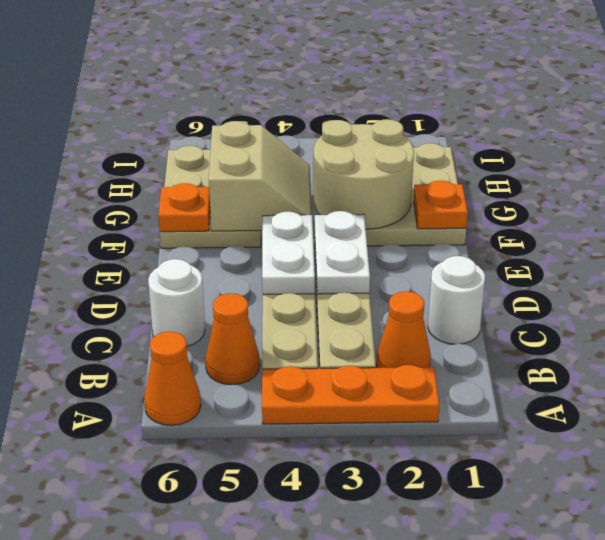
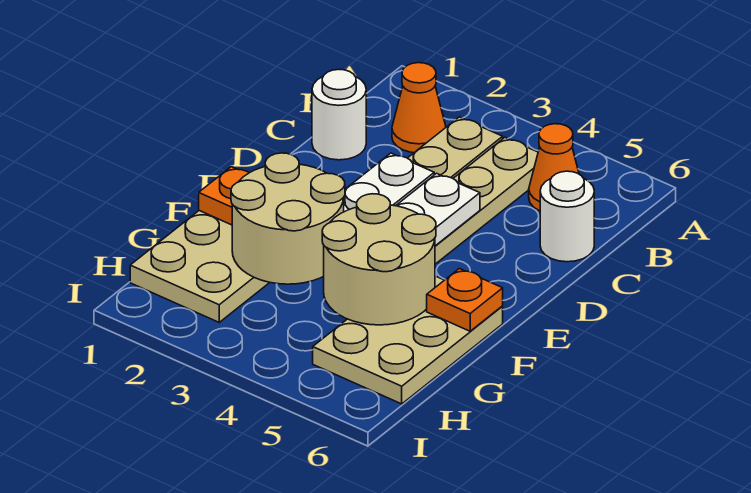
orange plate A2:A4 level 1 -> none
orange cone A6 level 1 -> none
tan slope F4:G5 level 2 top 5 -> tan round brick F4:G5 level 2

